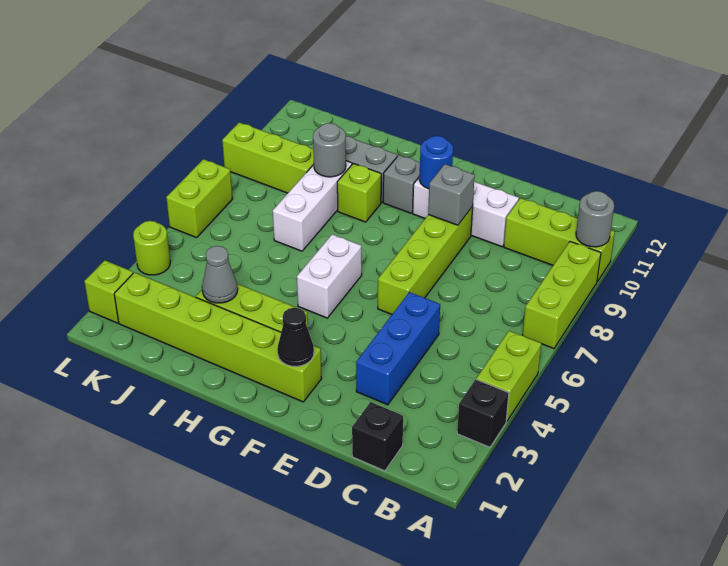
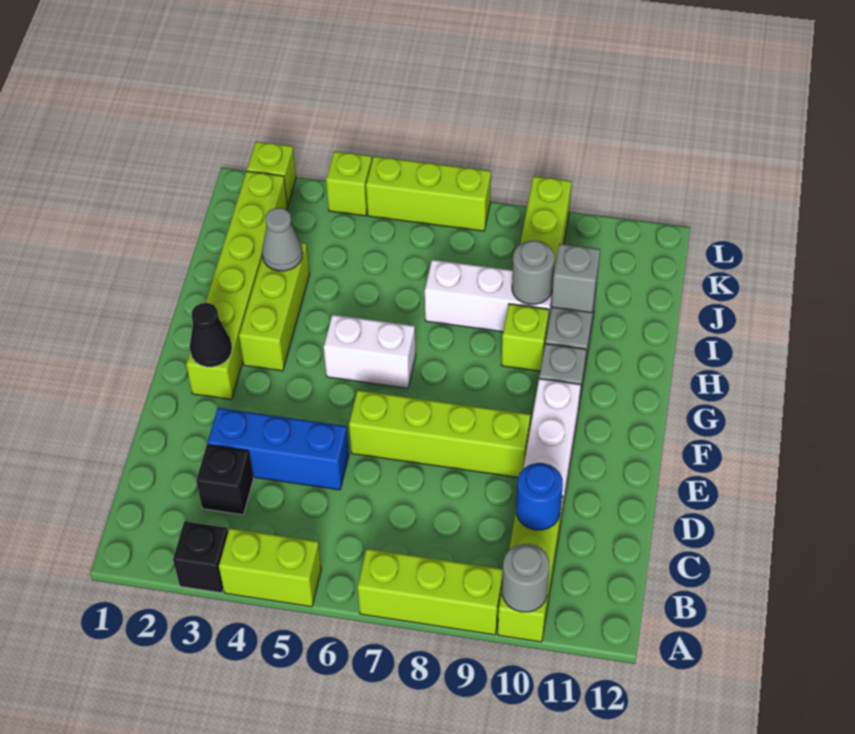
black brick C1 level 1 -> black brick C3 level 1
grey brick E9 level 2 -> grey brick I10 level 2
blue round brick F10 level 2 -> blue round brick C10 level 2
lime round brick L4 level 1 -> lime brick L4 level 1
lime brick L6:L7 level 1 -> lime brick L5:L7 level 1

